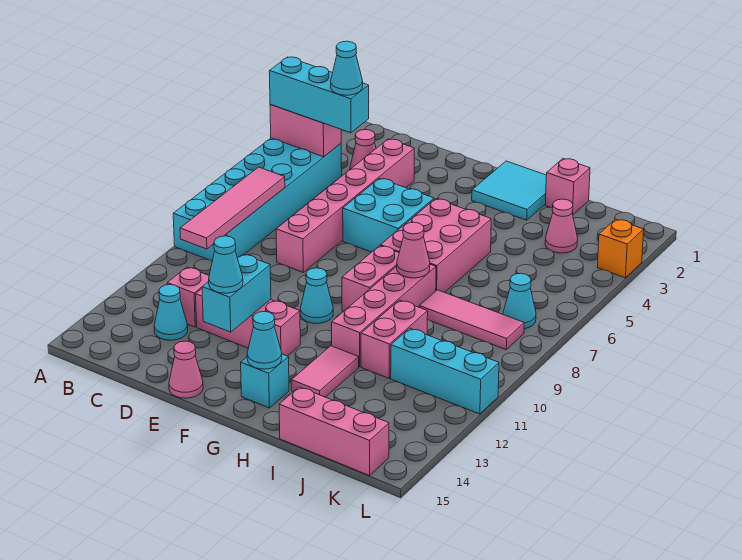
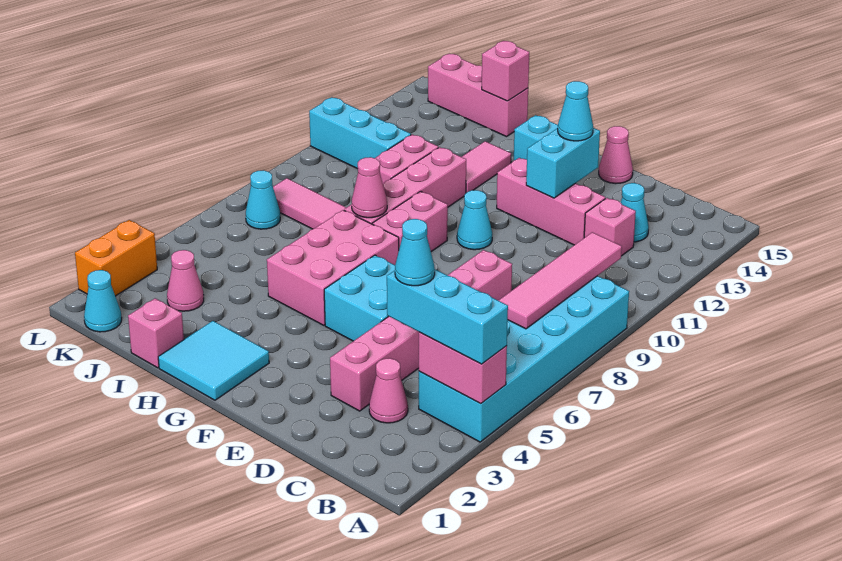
cyan cone G14 level 2 -> cyan cone K1 level 1
none -> pink brick I15 level 2
orange brick L3 level 1 -> orange brick L2:L3 level 1

